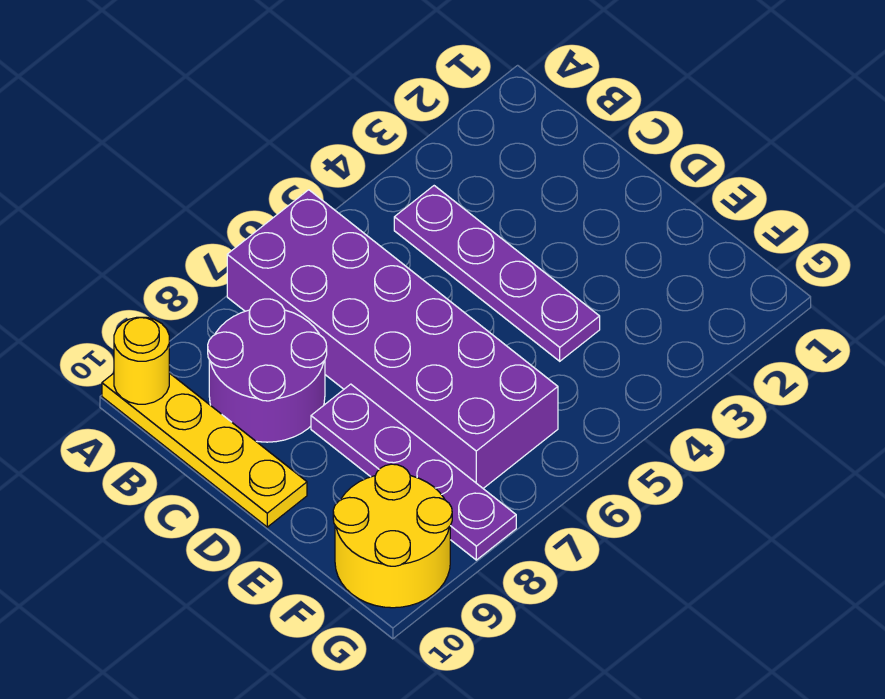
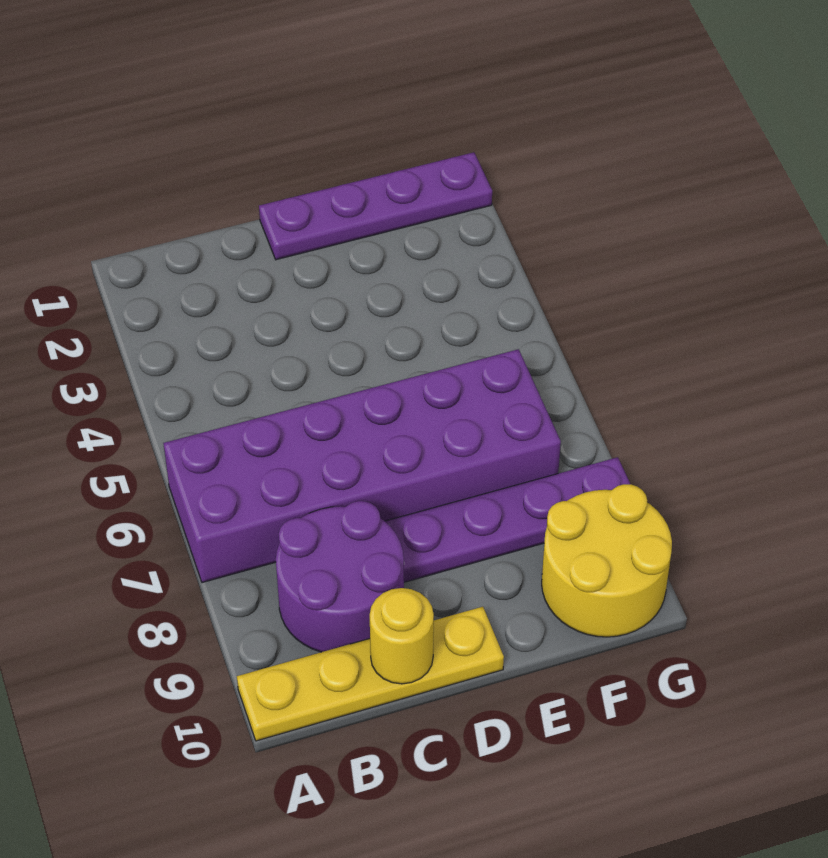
yellow round brick A10 level 2 -> yellow round brick C10 level 2
purple plate B4:E4 level 1 -> purple plate D1:G1 level 1

